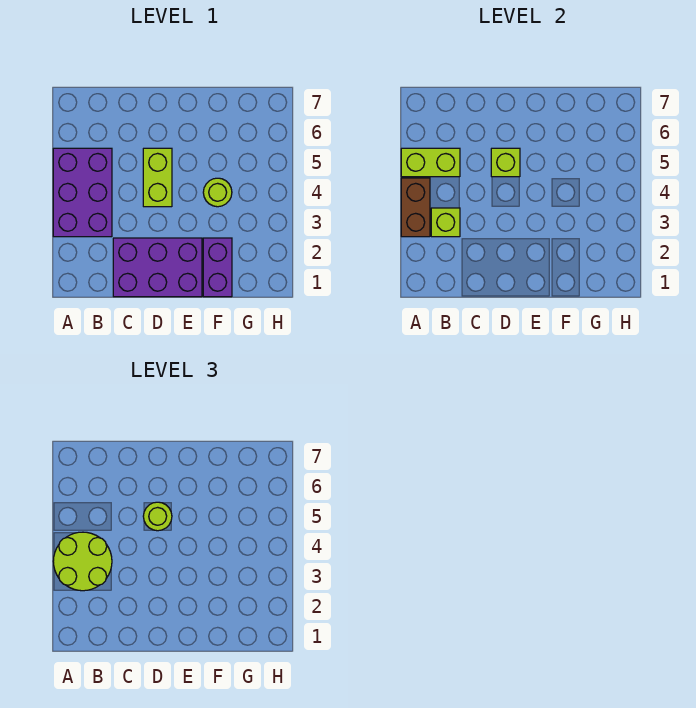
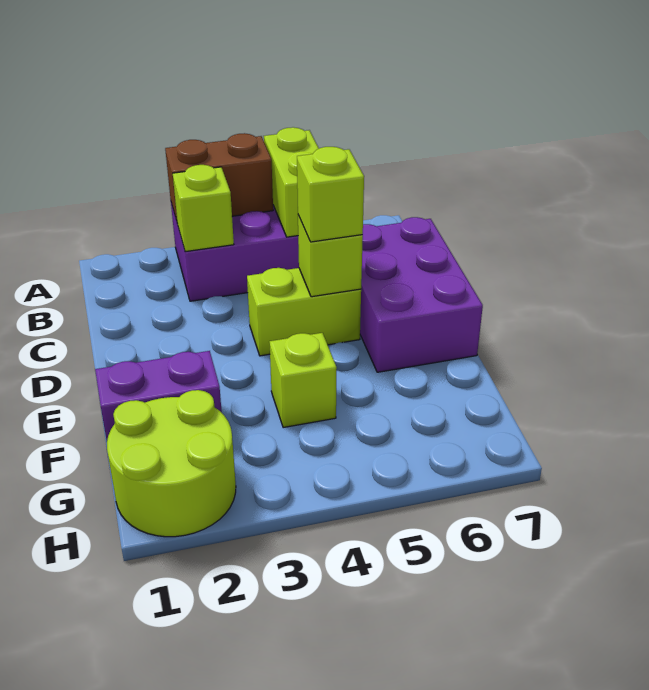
lime round brick A3:B4 level 3 -> lime round brick G1:H2 level 1
purple brick C1:E2 level 1 -> purple brick C6:E7 level 1
lime round brick D5 level 3 -> lime brick D5 level 3
lime round brick F4 level 1 -> lime brick F4 level 1

